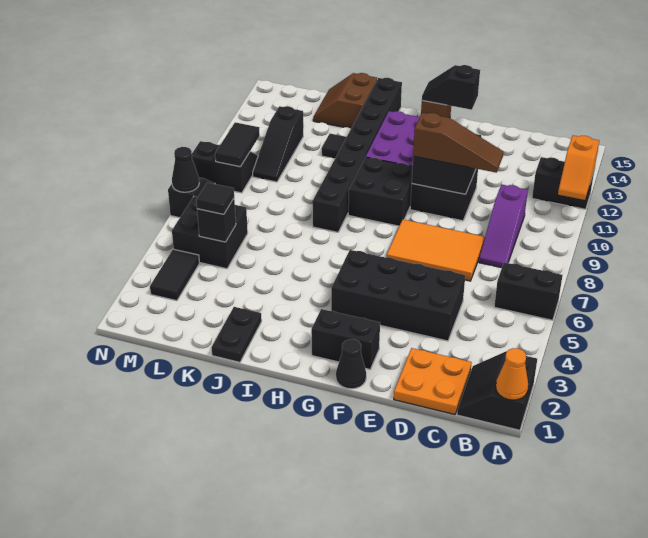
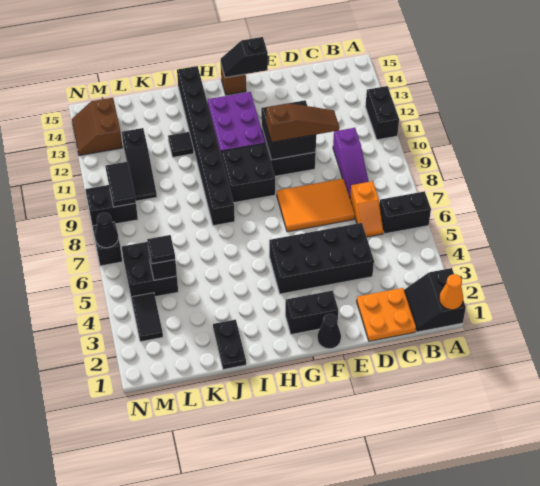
orange slope A11:A12 level 2 top 12 -> orange slope C6:C7 level 1 top 7
black brick A12:B12 level 1 -> black brick A11:A12 level 1
brown slope J14:K15 level 1 top J -> brown slope M13:N14 level 1 top M

